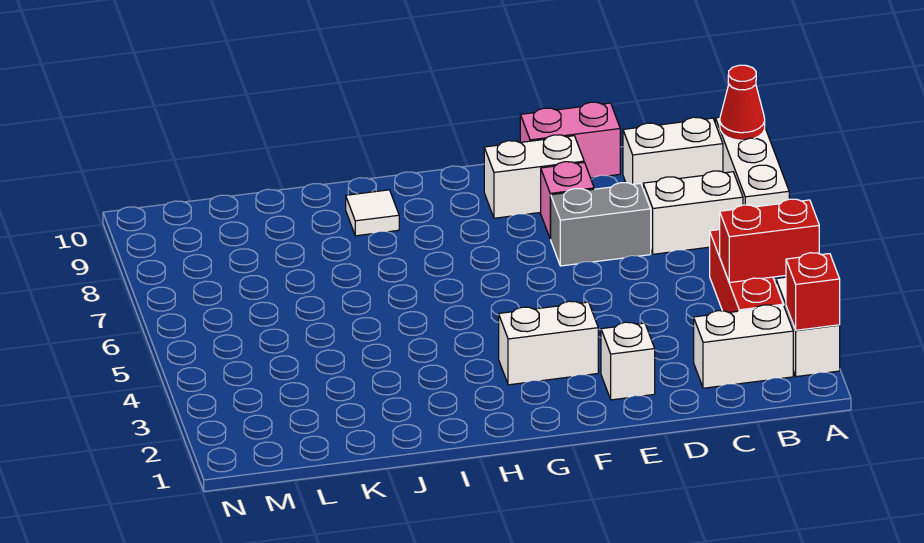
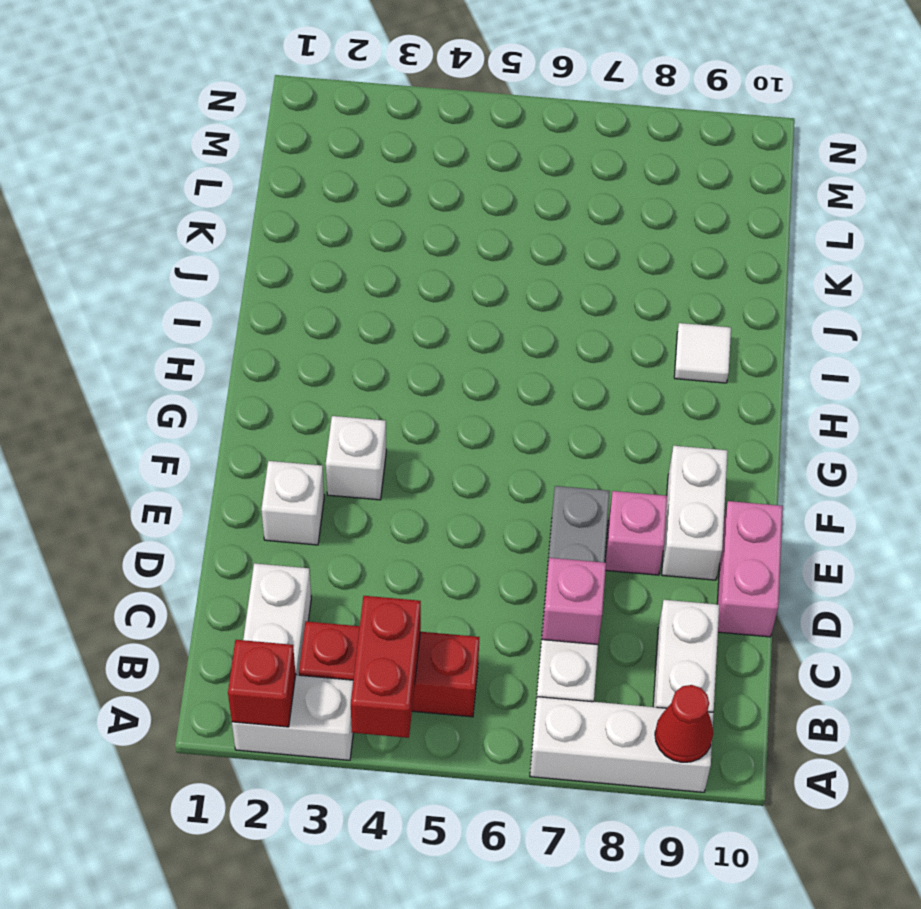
none -> pink brick C7 level 2
white brick F3:G3 level 1 -> white brick F3 level 1

